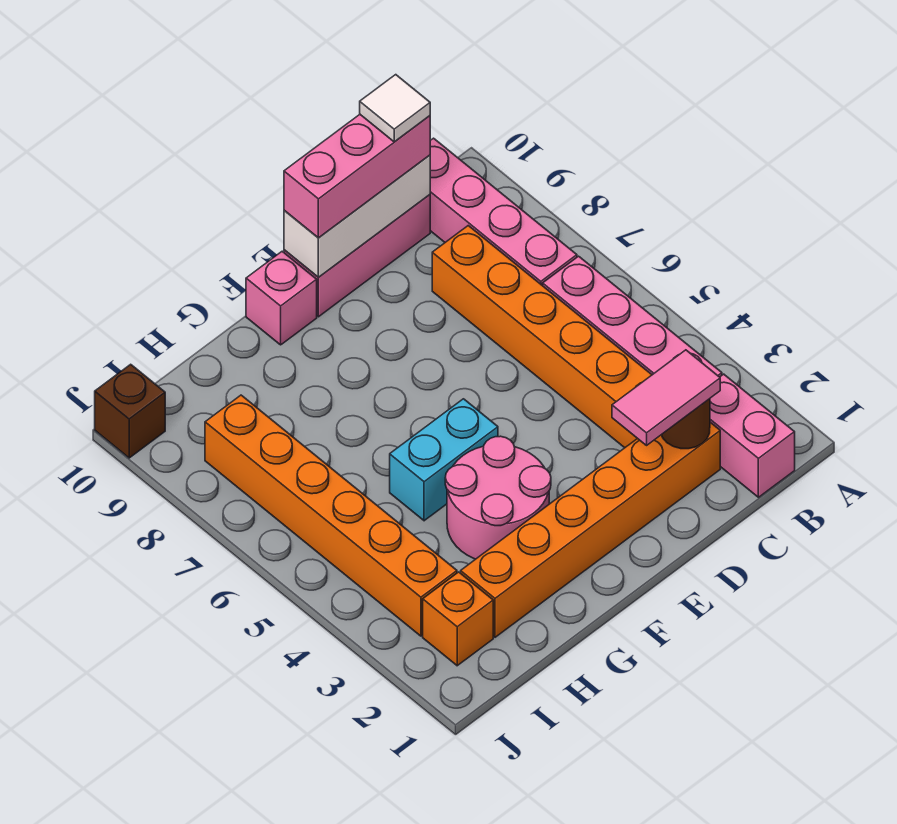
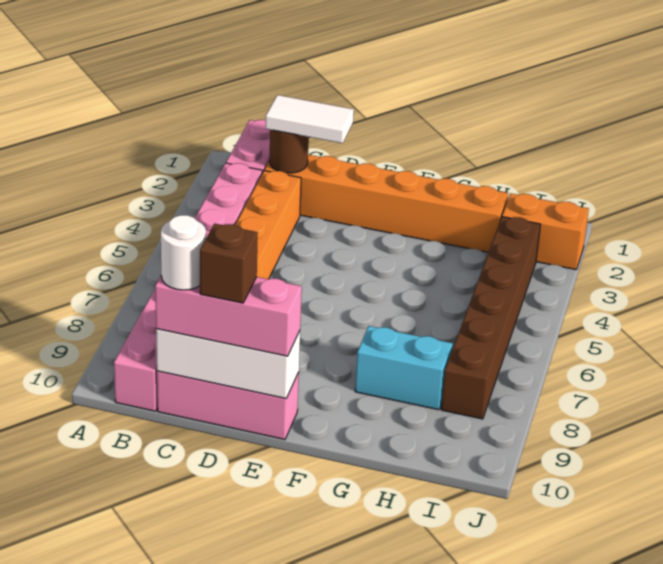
pink tile C2:D2 level 3 -> white tile C2:D2 level 3
white tile C10 level 4 -> white round brick C10 level 4
pink round brick F3:G4 level 1 -> none
cyan brick F5:G5 level 1 -> cyan brick G8:H8 level 1
pink brick F10 level 1 -> none
orange brick I2 level 1 -> orange brick I2:J2 level 1
orange brick I3:I8 level 1 -> brown brick I3:I8 level 1
brown brick J10 level 1 -> brown brick D10 level 4

